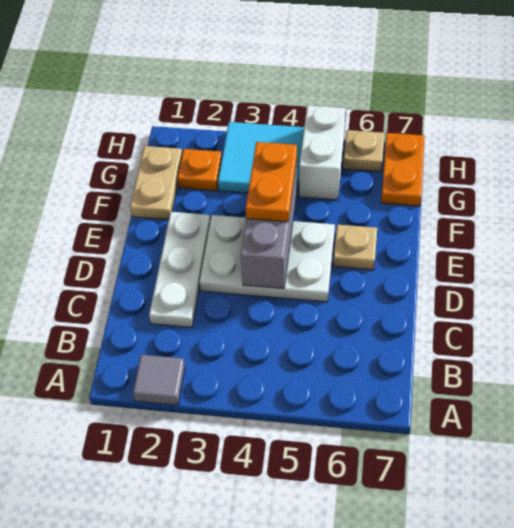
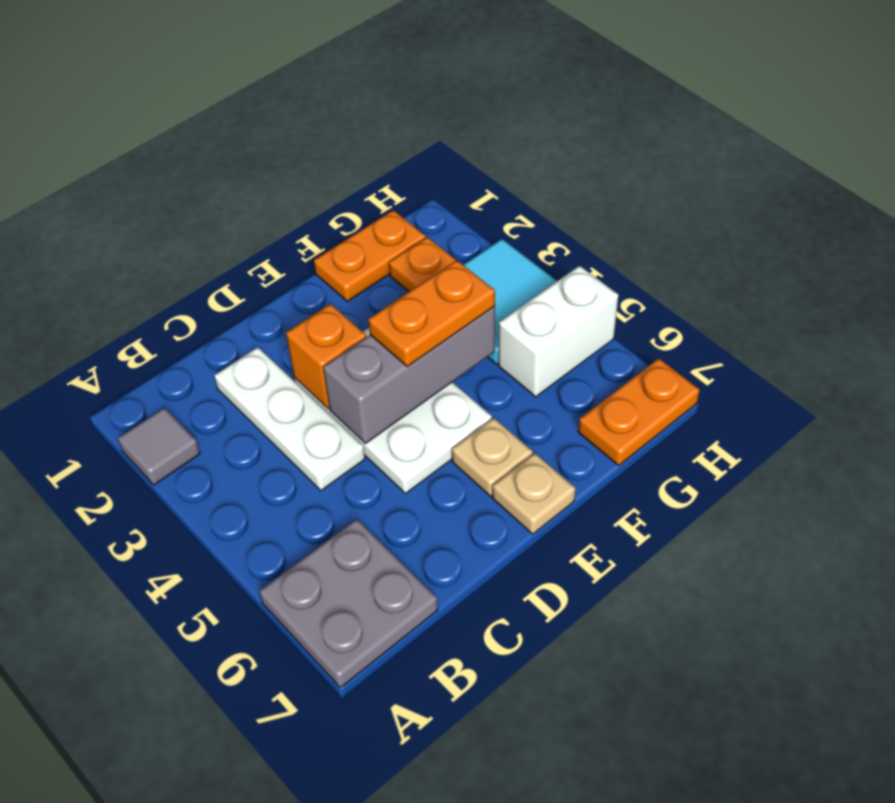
none -> grey plate A6:B7 level 1
white plate C2:E2 level 1 -> white plate C2:C4 level 1
none -> orange brick D3 level 2
tan plate F1:G1 level 1 -> orange plate F1:G1 level 1
tan plate H6 level 1 -> tan plate E7 level 1

